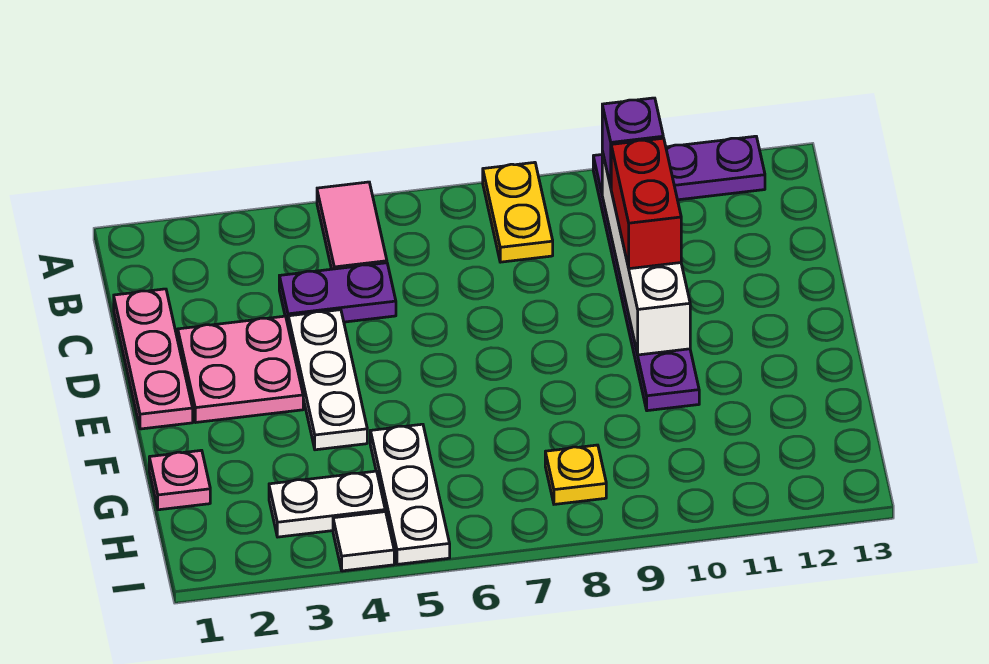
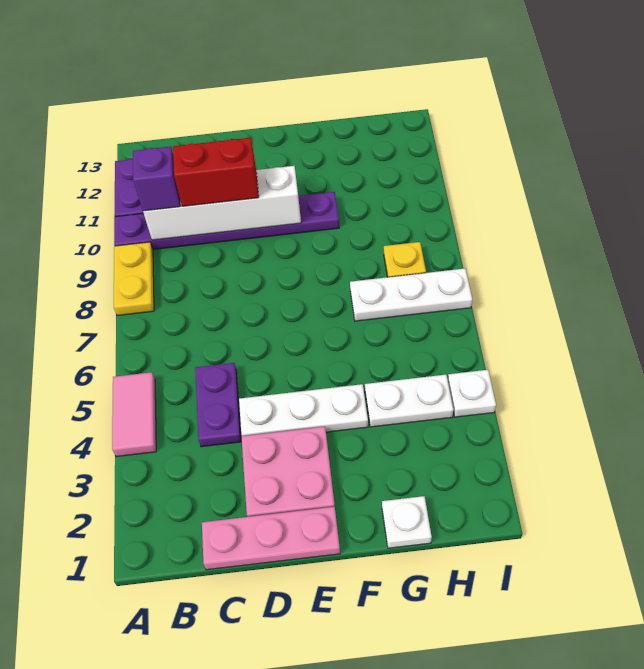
pink tile A5:B5 level 1 -> pink tile A4:A5 level 1
yellow plate A8:B8 level 1 -> yellow plate A8:A9 level 1
pink plate G1 level 1 -> white plate G1 level 1
white plate G5:I5 level 1 -> white plate G7:I7 level 1
white plate H3:H4 level 1 -> white plate G4:H4 level 1
white tile I4 level 1 -> white plate I4 level 1

